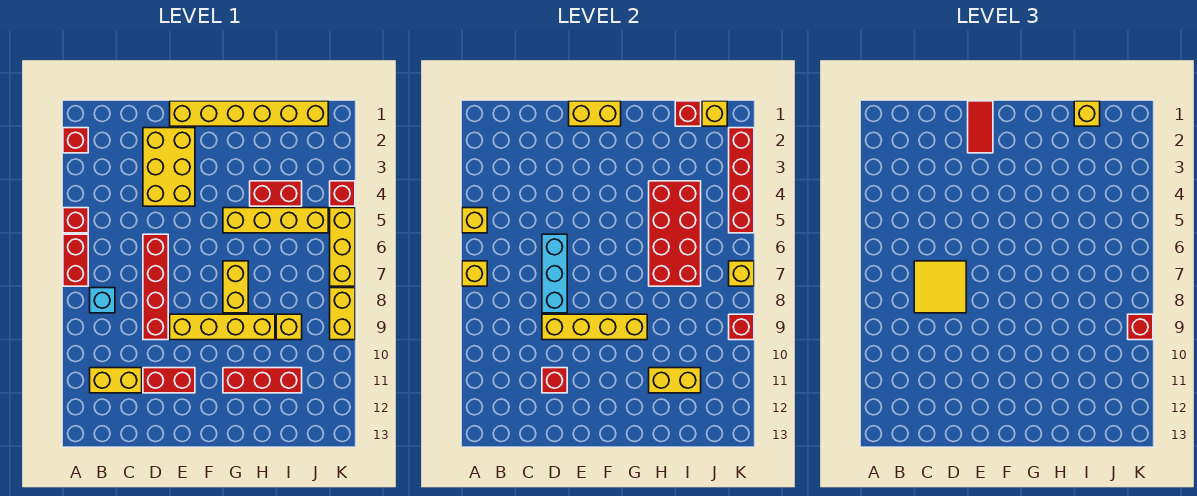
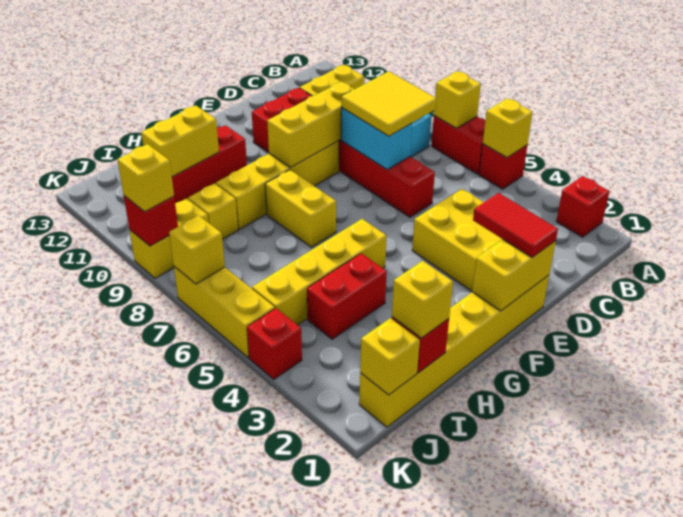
cyan brick D6:D8 level 2 -> cyan brick D7:D8 level 2
yellow brick D9:G9 level 2 -> yellow brick D9:F9 level 2
red brick D11 level 2 -> none
red brick H4:I7 level 2 -> none
red brick K2:K5 level 2 -> none
yellow brick K8:K9 level 1 -> yellow brick J9:K9 level 1
red brick K9 level 3 -> yellow brick K9 level 3

